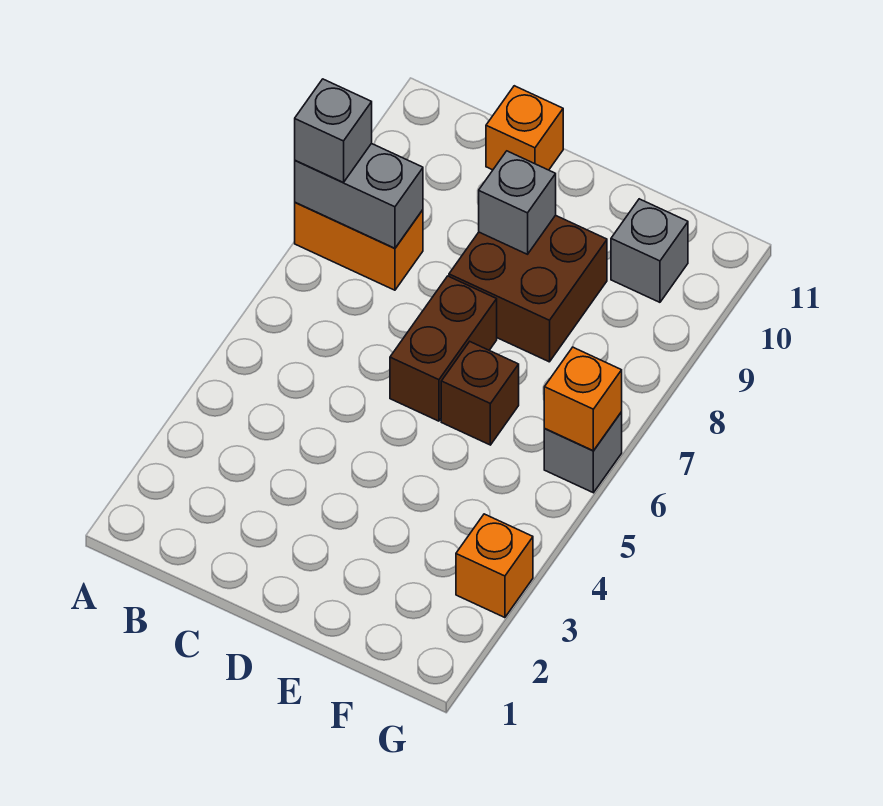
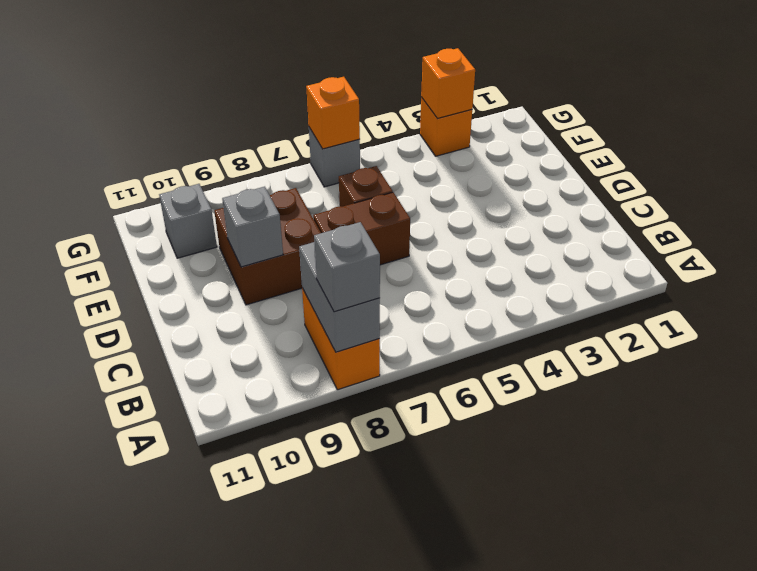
orange brick C11 level 1 -> orange brick G3 level 2

